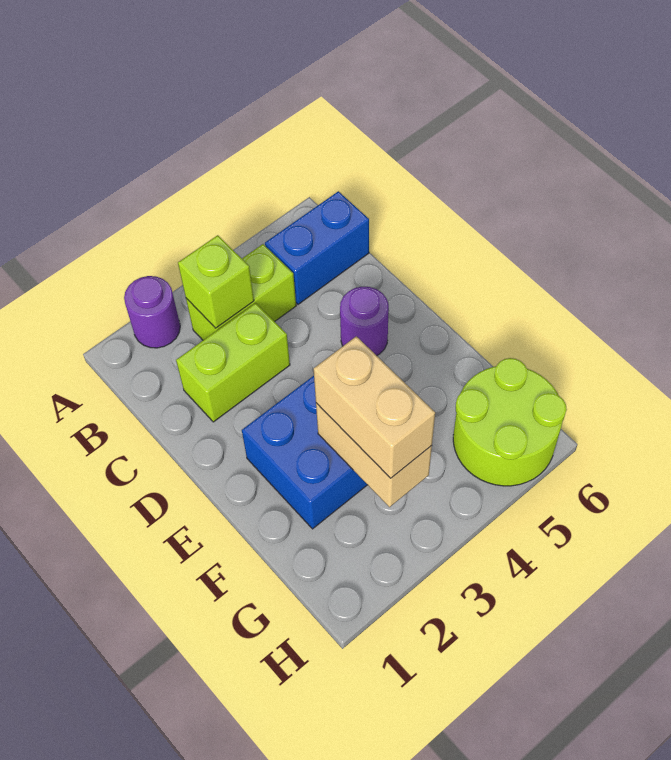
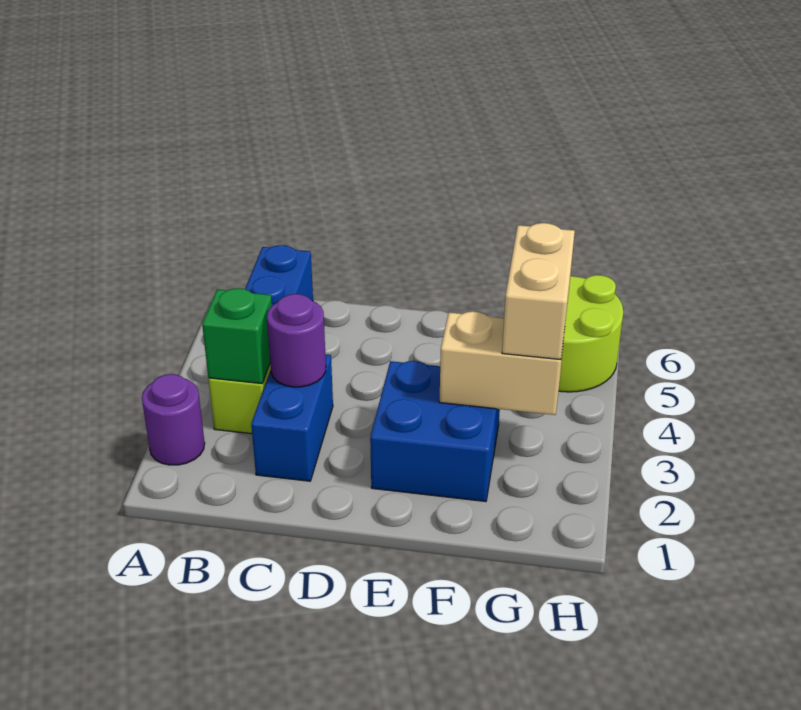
lime brick B3 level 2 -> green brick B3 level 2
lime brick C2:C3 level 1 -> blue brick C2:C3 level 1
purple round brick D5 level 1 -> purple round brick C3 level 2
tan brick F3:G3 level 3 -> tan brick G3:G4 level 3

